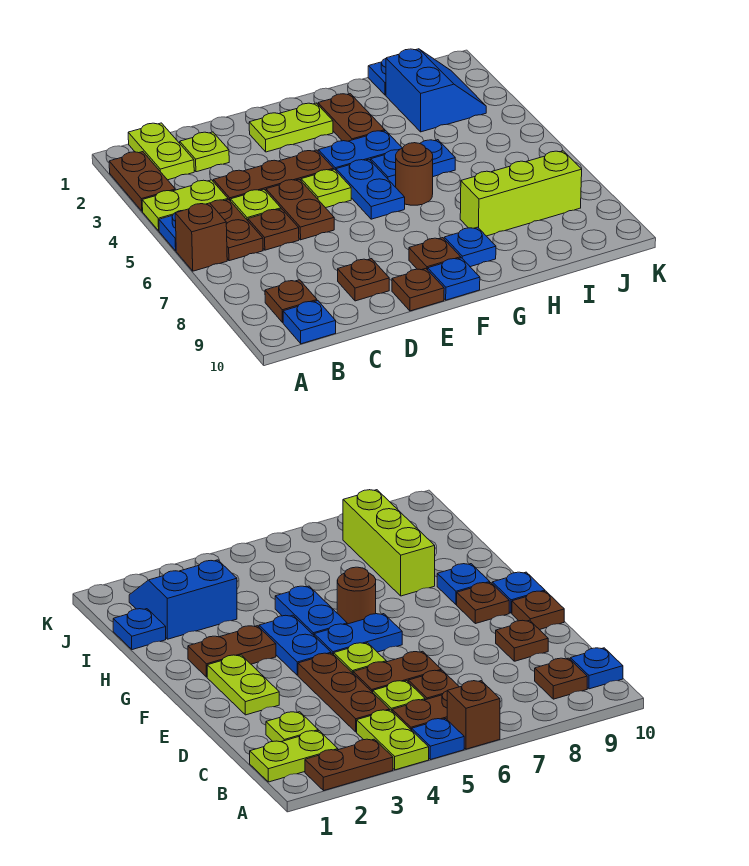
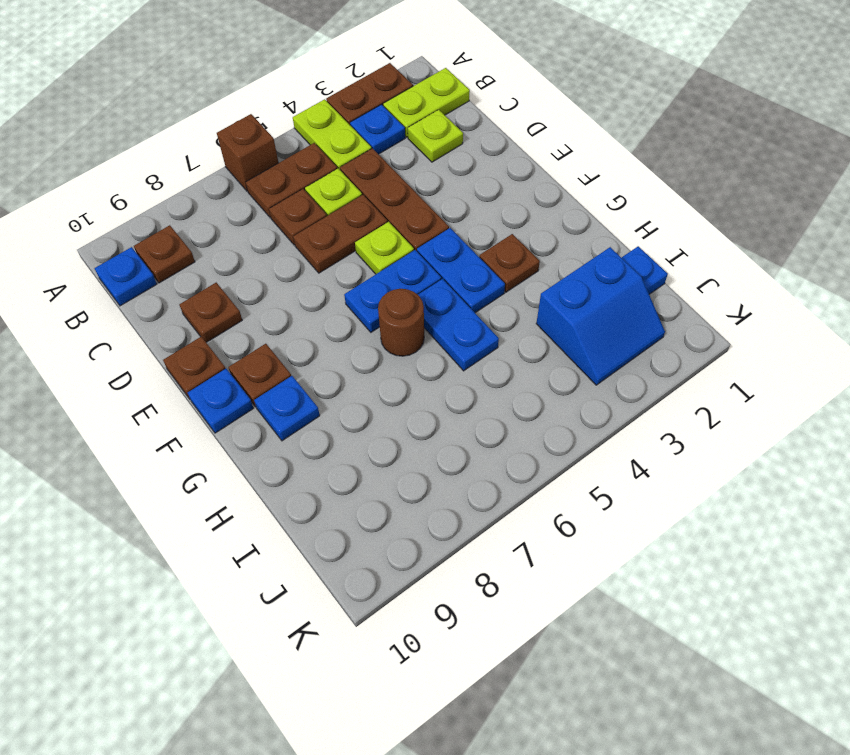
blue plate A5 level 1 -> blue plate B3 level 1
lime plate E2:F2 level 1 -> none
brown plate G2:G3 level 1 -> brown plate G3 level 1
lime brick H8:J8 level 1 -> none

